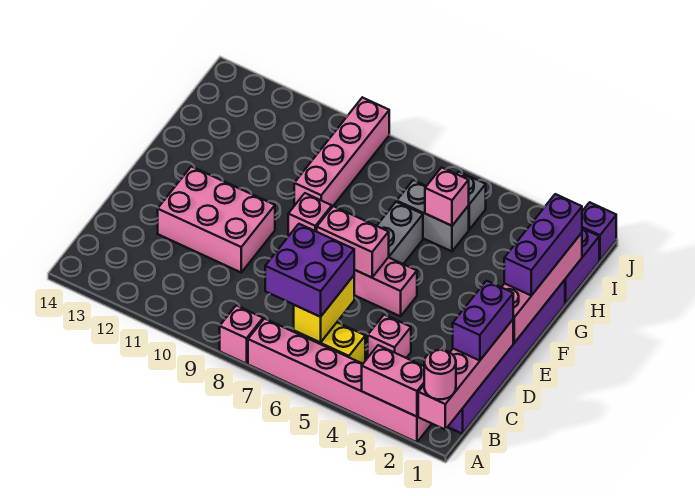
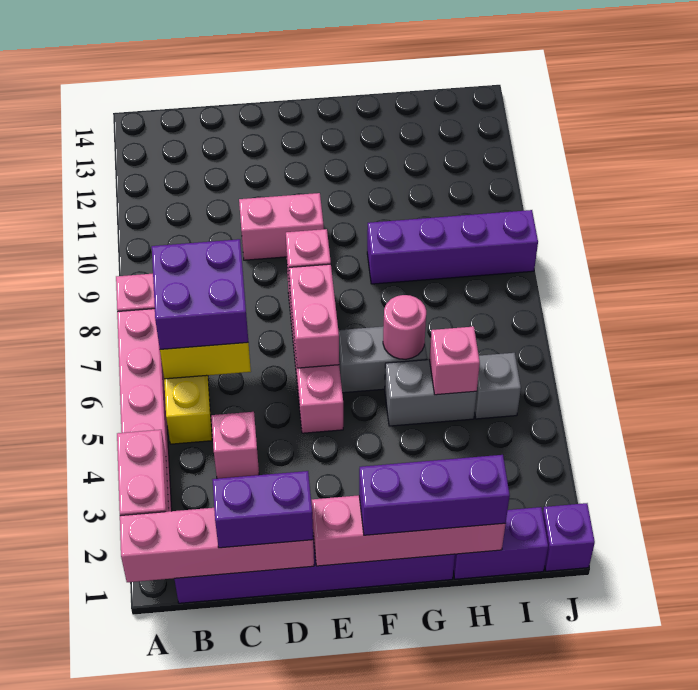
pink round brick A1 level 3 -> pink round brick G6 level 2
pink brick D10:E12 level 1 -> pink brick D10:E10 level 1
pink brick G9:J9 level 1 -> purple brick G9:J9 level 1
grey brick H5:H6 level 1 -> grey brick G5:H5 level 1

